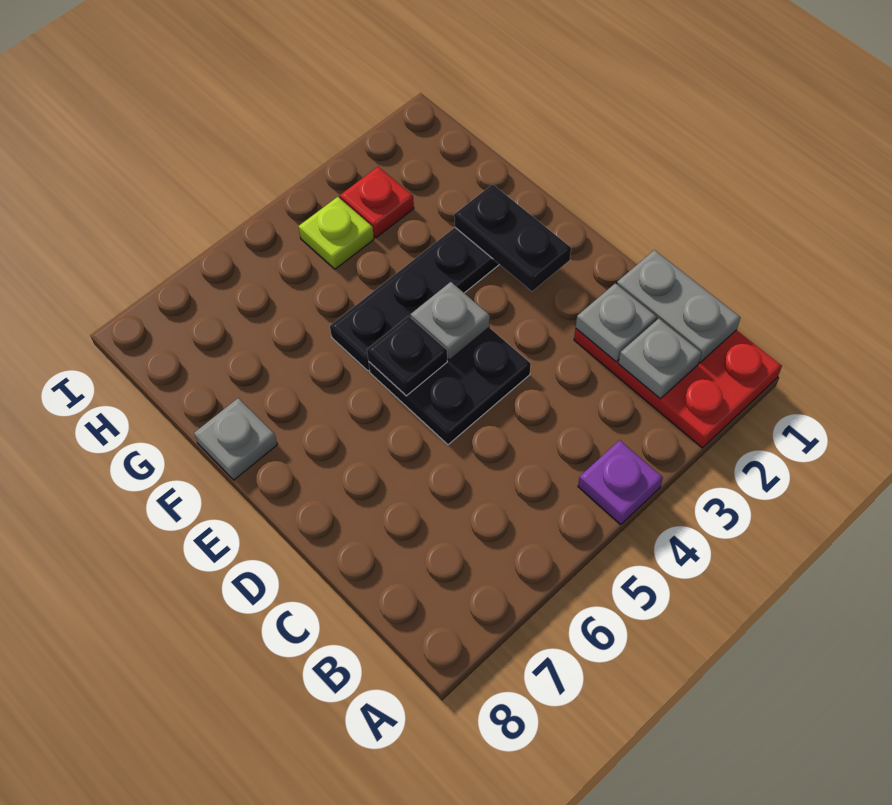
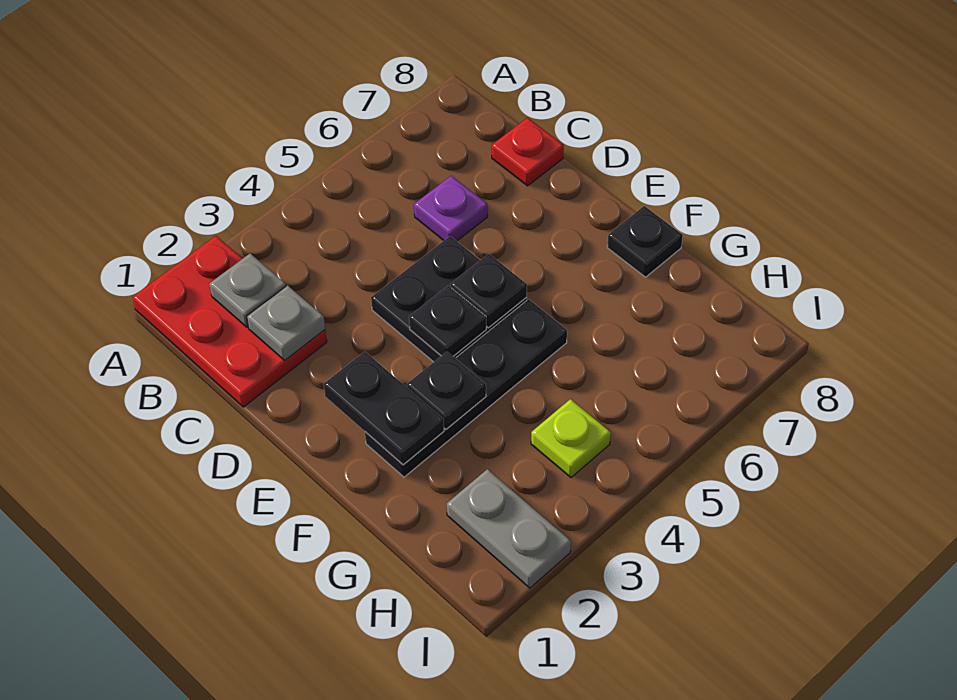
purple plate A4 level 1 -> purple plate C6 level 1
grey plate B1:C1 level 2 -> grey plate H2:I2 level 1
grey plate E4 level 2 -> black plate E4 level 2
none -> black plate F3 level 2
grey plate F8 level 1 -> black plate F8 level 1
red plate H3 level 1 -> red plate C8 level 1

